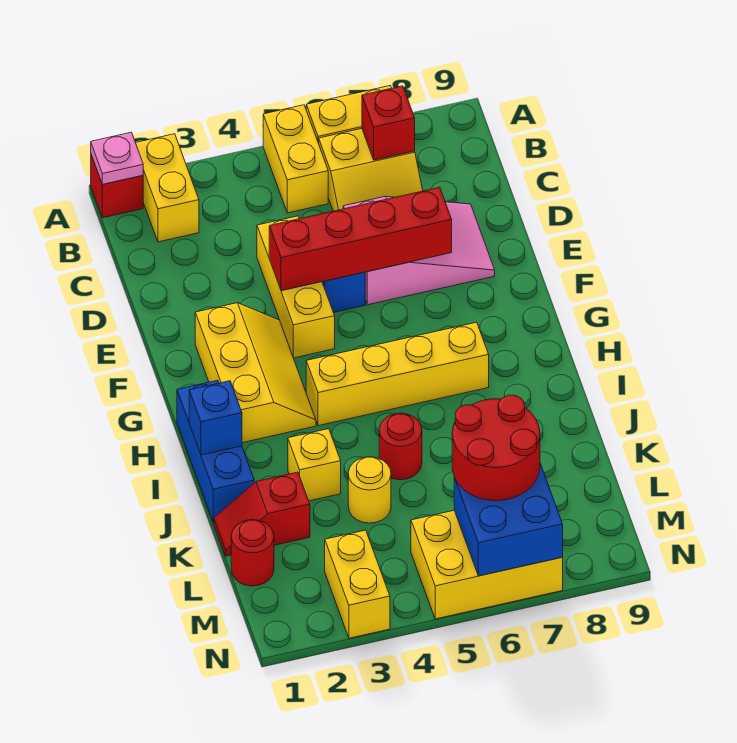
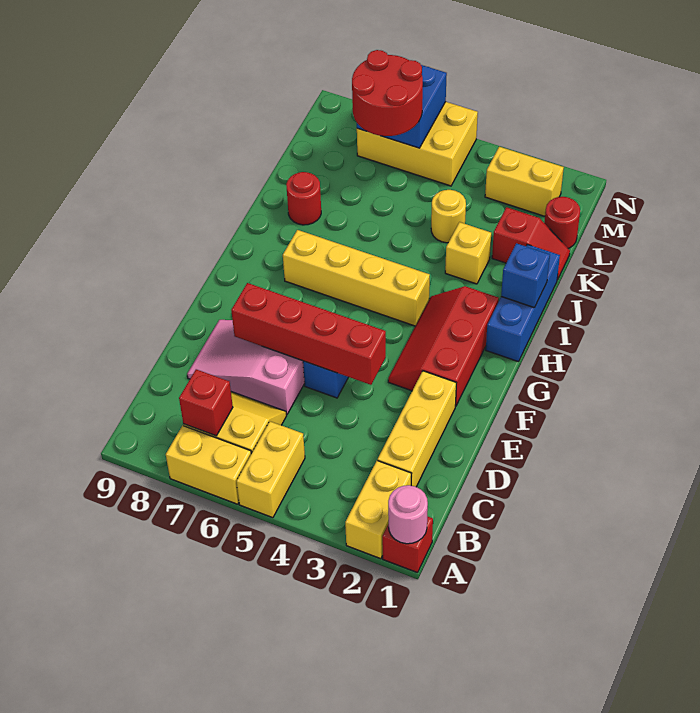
pink plate A1 level 2 -> pink round brick A1 level 2
yellow brick D4:F4 level 1 -> yellow brick C2:E2 level 1
yellow slope F2:H3 level 1 top 2 -> red slope F2:H3 level 1 top 2
red round brick J5 level 1 -> red round brick J8 level 1
yellow brick M3:N3 level 1 -> yellow brick M2:M3 level 1

